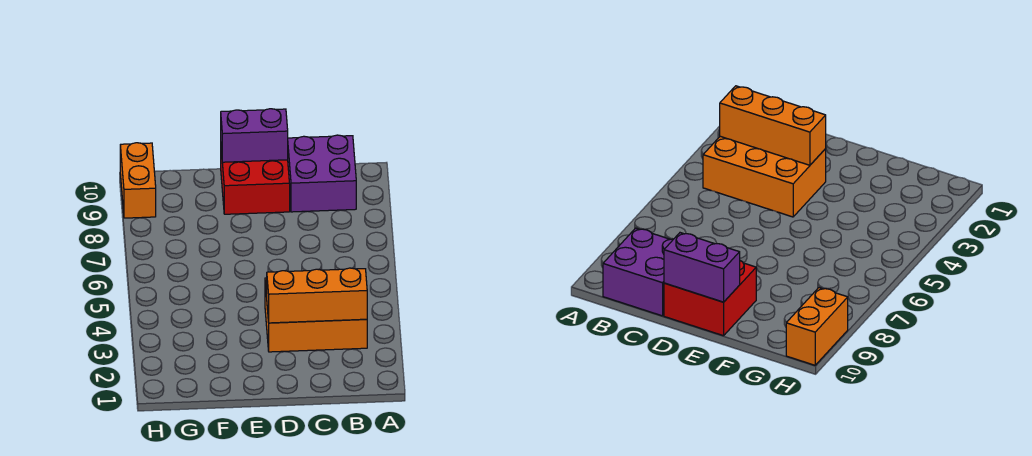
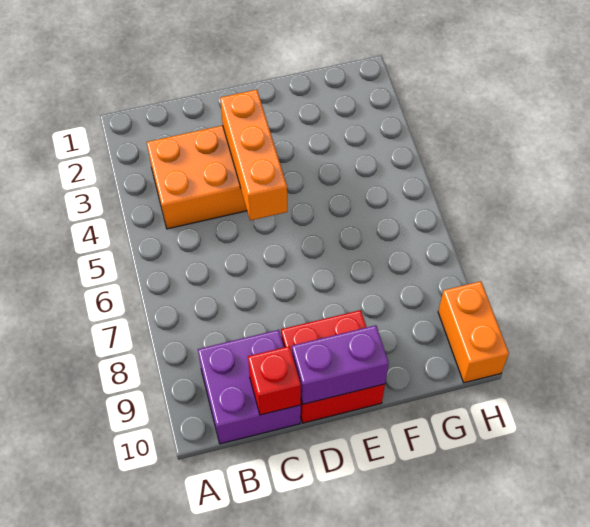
orange brick B3:D3 level 2 -> orange brick D3:D5 level 2
none -> red brick C10 level 2

